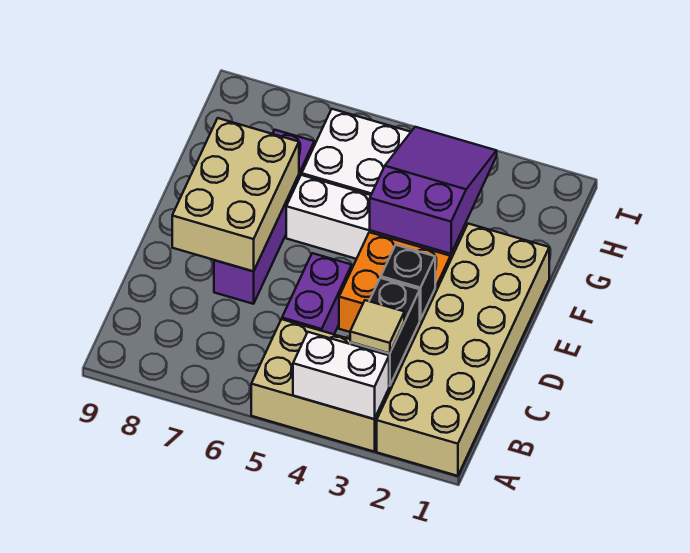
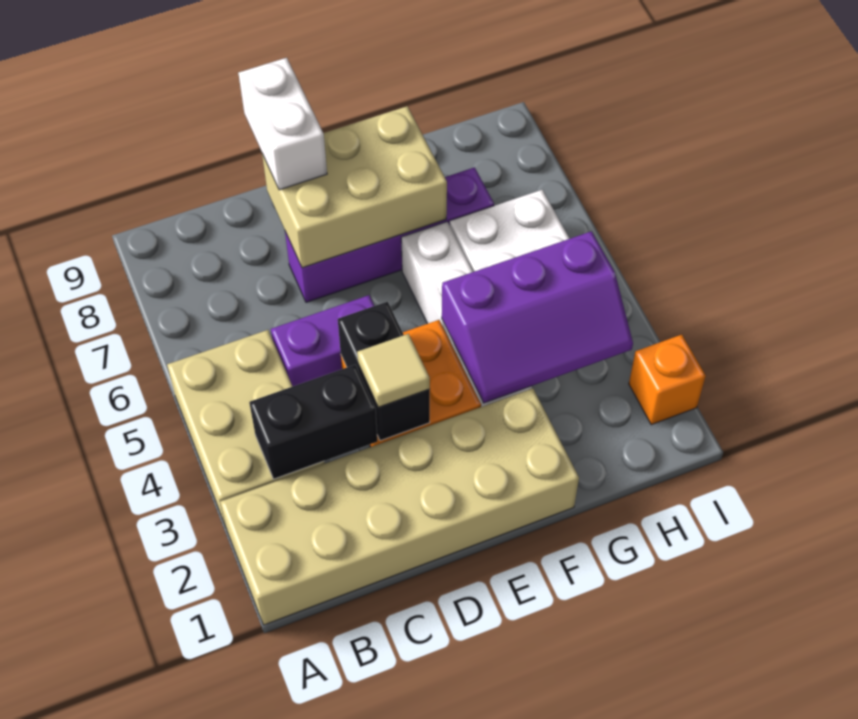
white brick A3:A4 level 2 -> white brick D8:D9 level 3
tan tile B3 level 3 -> tan tile D3 level 3
black brick D3 level 2 -> black brick D3:D4 level 2
purple slope F3:H4 level 2 top F -> purple slope F3:H4 level 2 top 4
none -> orange brick I2 level 1

